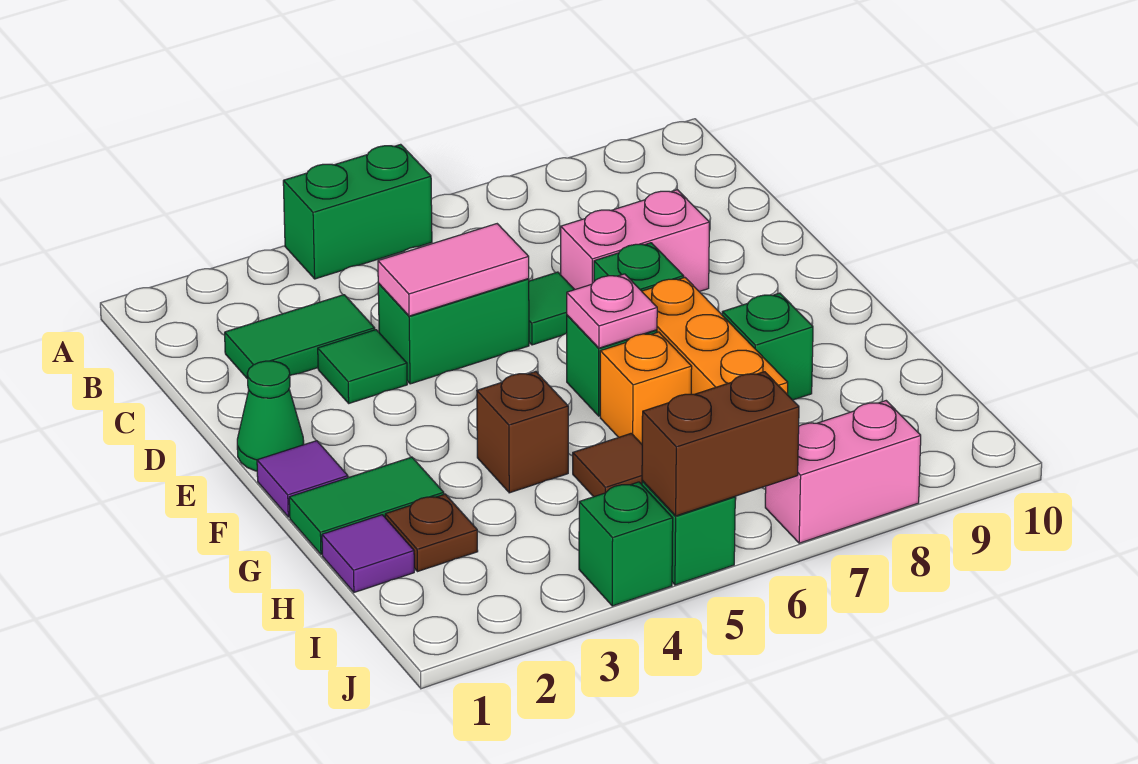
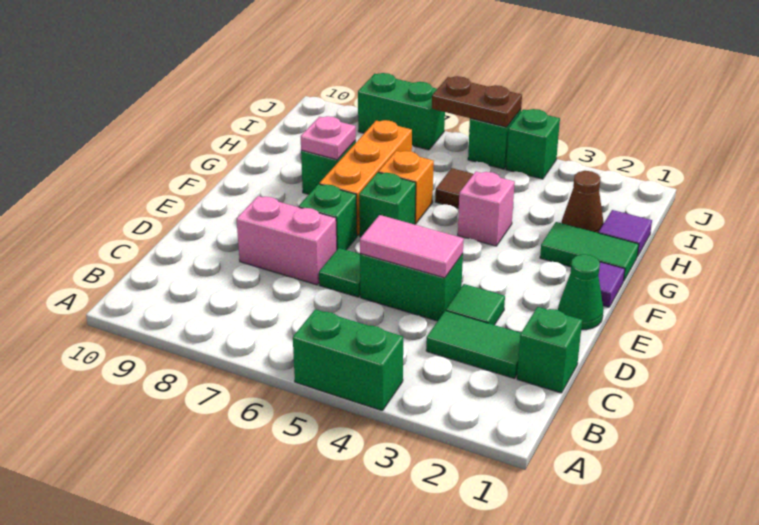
none -> green brick C1 level 1
pink plate F6 level 2 -> pink plate G8 level 2
brown brick G4 level 1 -> pink brick G4 level 1
brown plate H2 level 1 -> brown cone H2 level 1
brown brick J5:J6 level 2 -> brown plate J5:J6 level 2
pink brick J7:J8 level 1 -> green brick J7:J8 level 1

